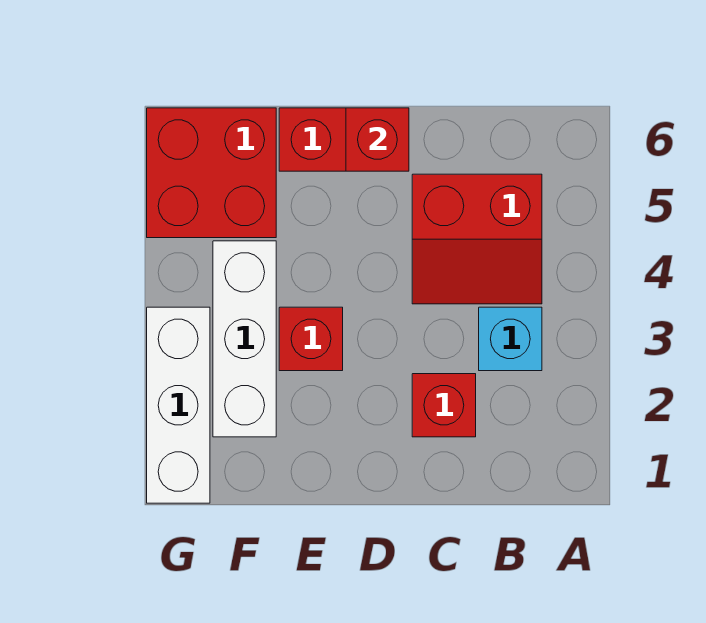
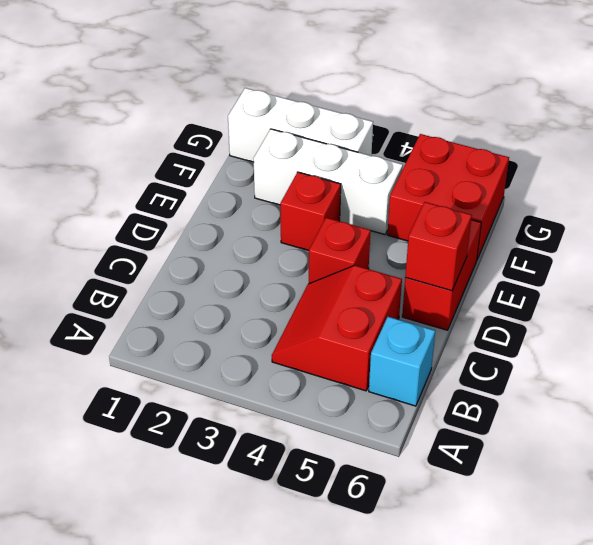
cyan brick B3 level 1 -> cyan brick B6 level 1
red brick C2 level 1 -> red brick D4 level 1

